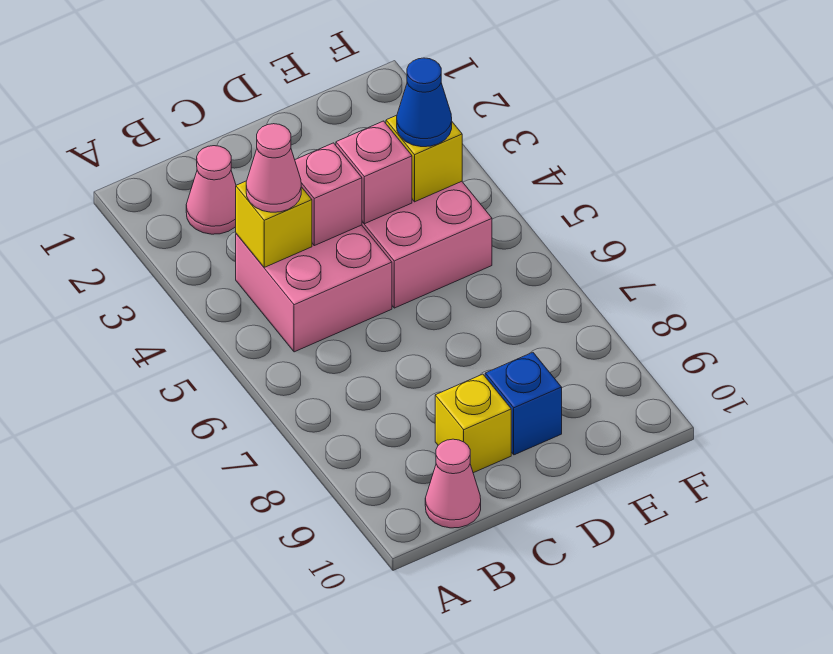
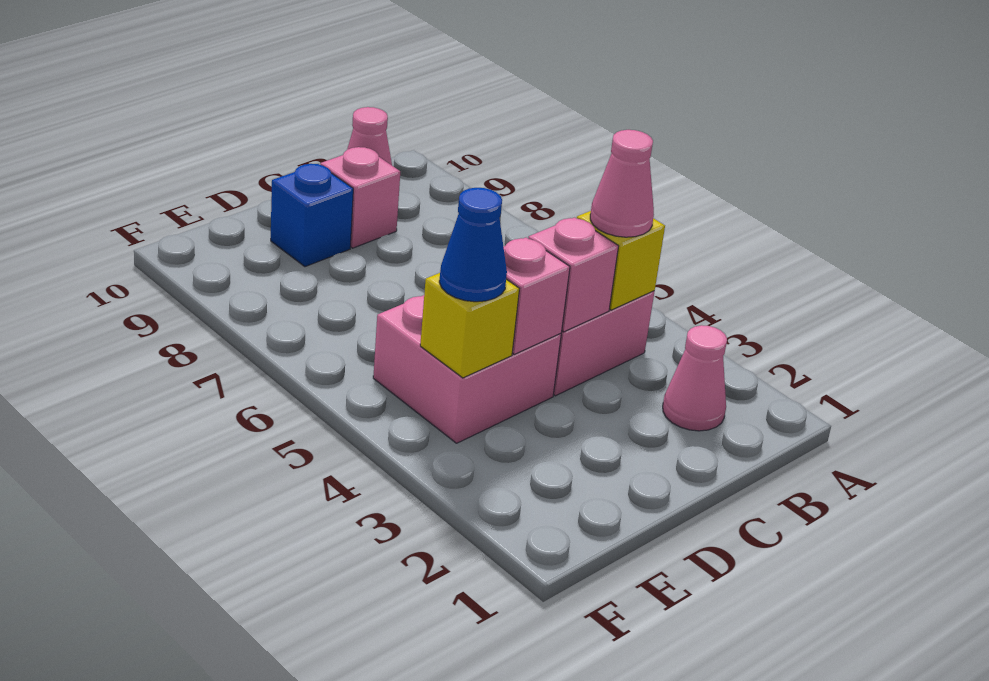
yellow brick C9 level 1 -> pink brick C9 level 1

